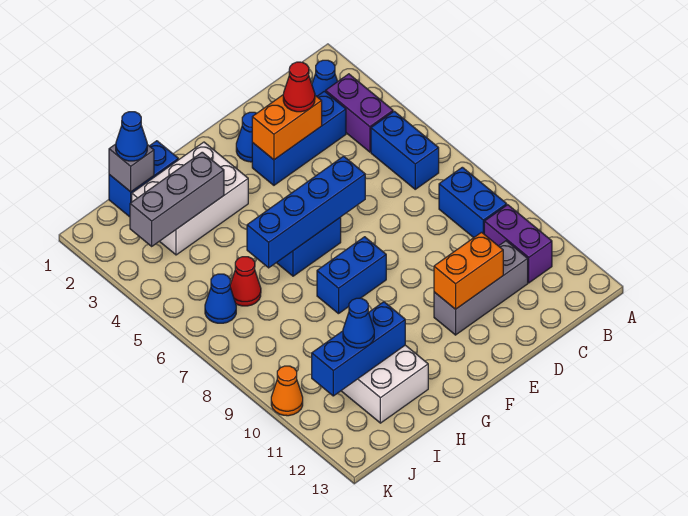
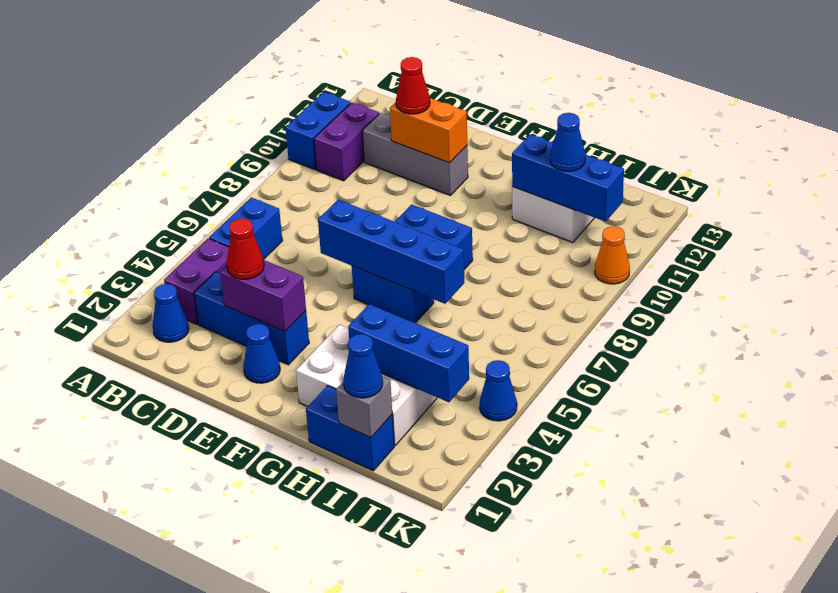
blue brick B8:B9 level 1 -> blue brick A10:A11 level 1
orange brick D3:E3 level 2 -> purple brick D3:E3 level 2
grey brick H3:J3 level 2 -> blue brick H3:J3 level 2
red cone I6 level 1 -> red cone D11 level 3
blue cone J6 level 1 -> blue cone K4 level 1

